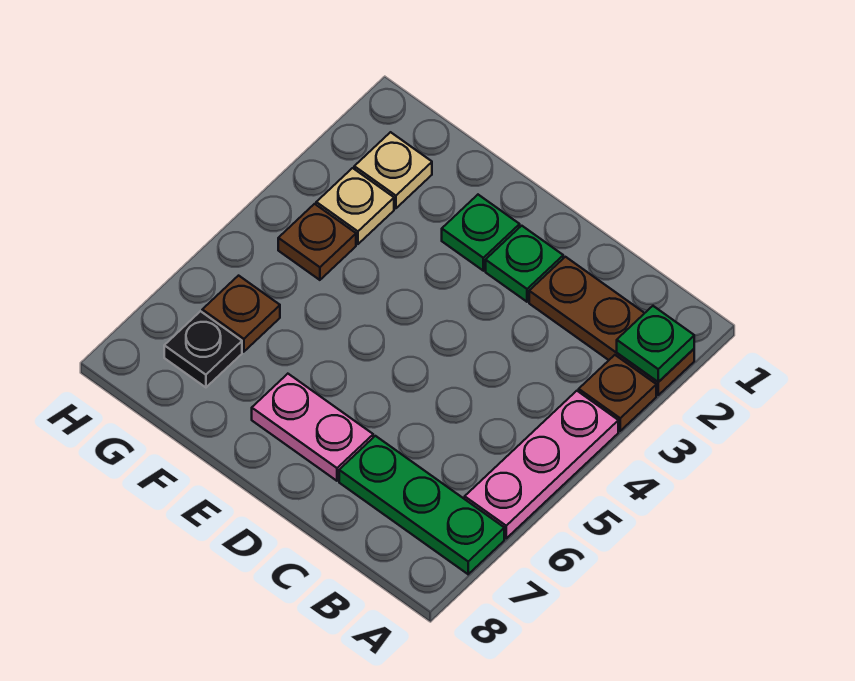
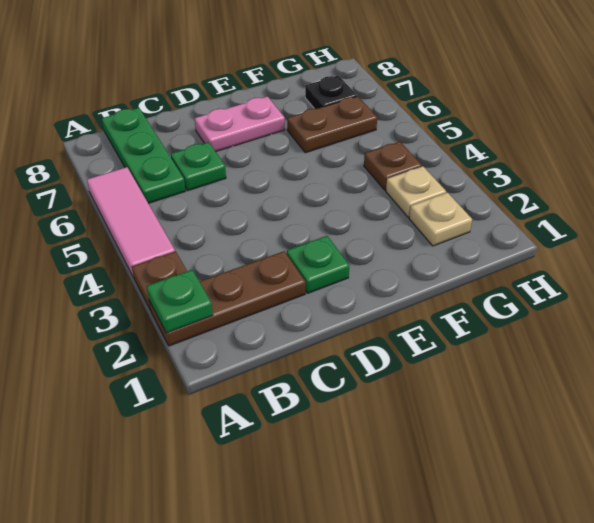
pink plate A4:A6 level 1 -> pink tile A4:A6 level 1
green plate A7:C7 level 1 -> green plate B6:B8 level 1
green plate E2 level 1 -> green plate C6 level 1
brown plate G6 level 1 -> brown plate F6:G6 level 1

